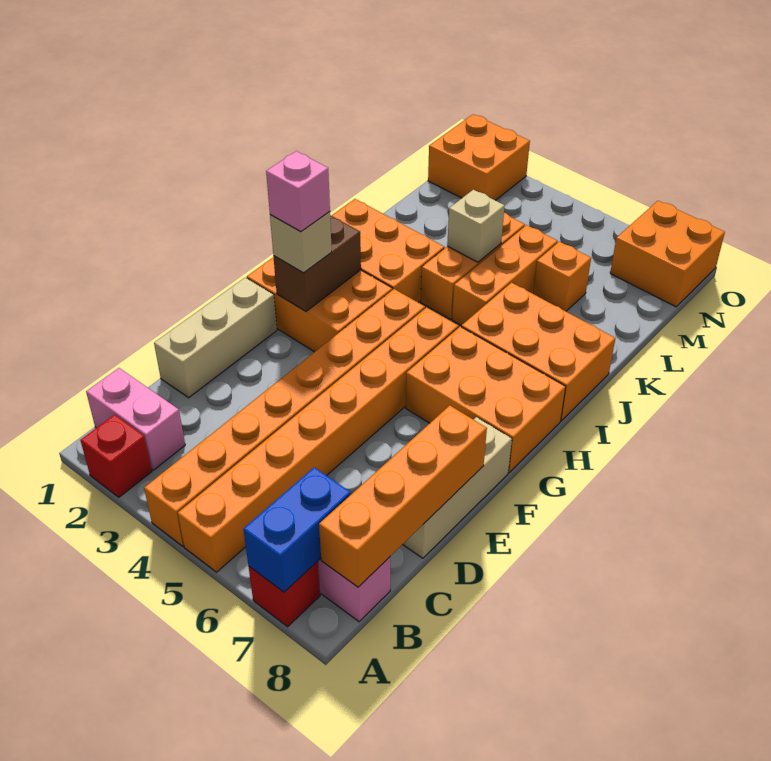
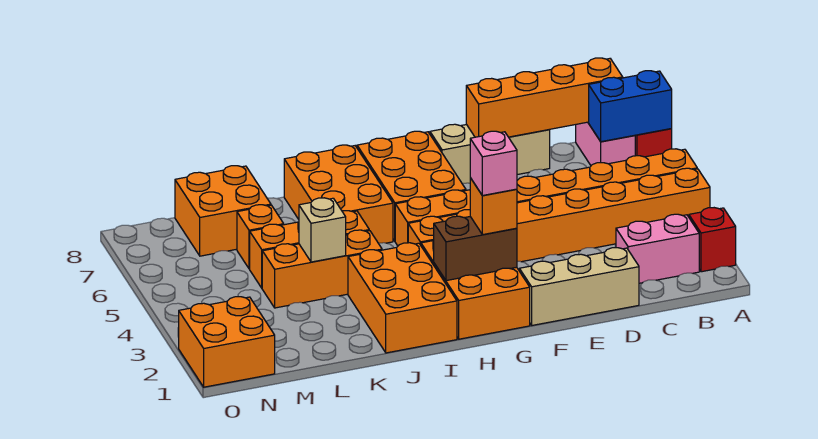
pink brick B1:B2 level 1 -> pink brick B2:C2 level 1
tan brick G2 level 3 -> orange brick G2 level 3
orange brick N7:O8 level 1 -> orange brick L7:M8 level 1

